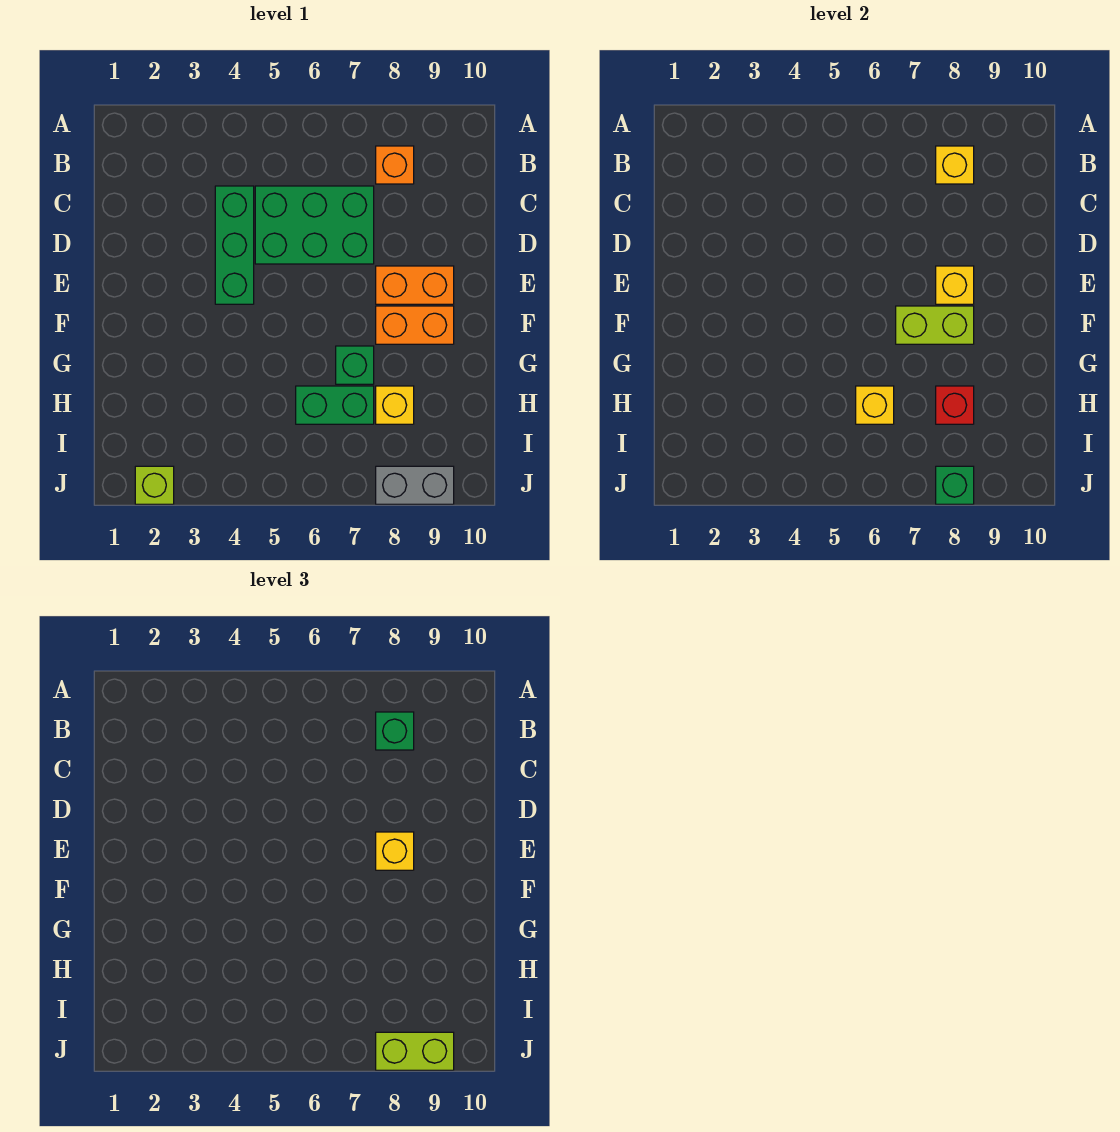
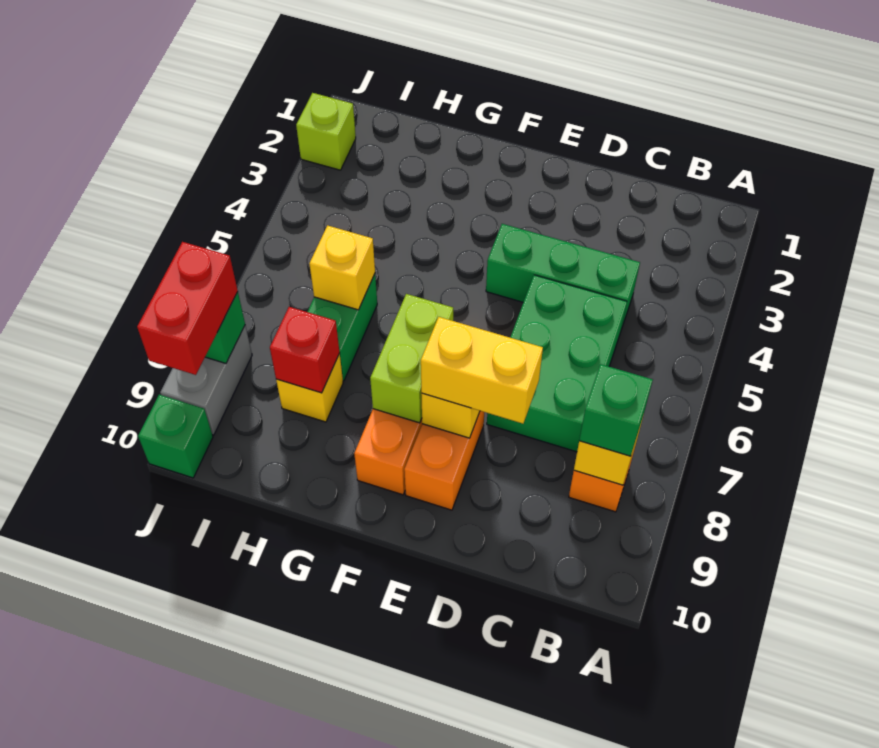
yellow brick E8 level 3 -> yellow brick D8:E8 level 3
green brick G7 level 1 -> green brick J10 level 1
lime brick J8:J9 level 3 -> red brick J8:J9 level 3

